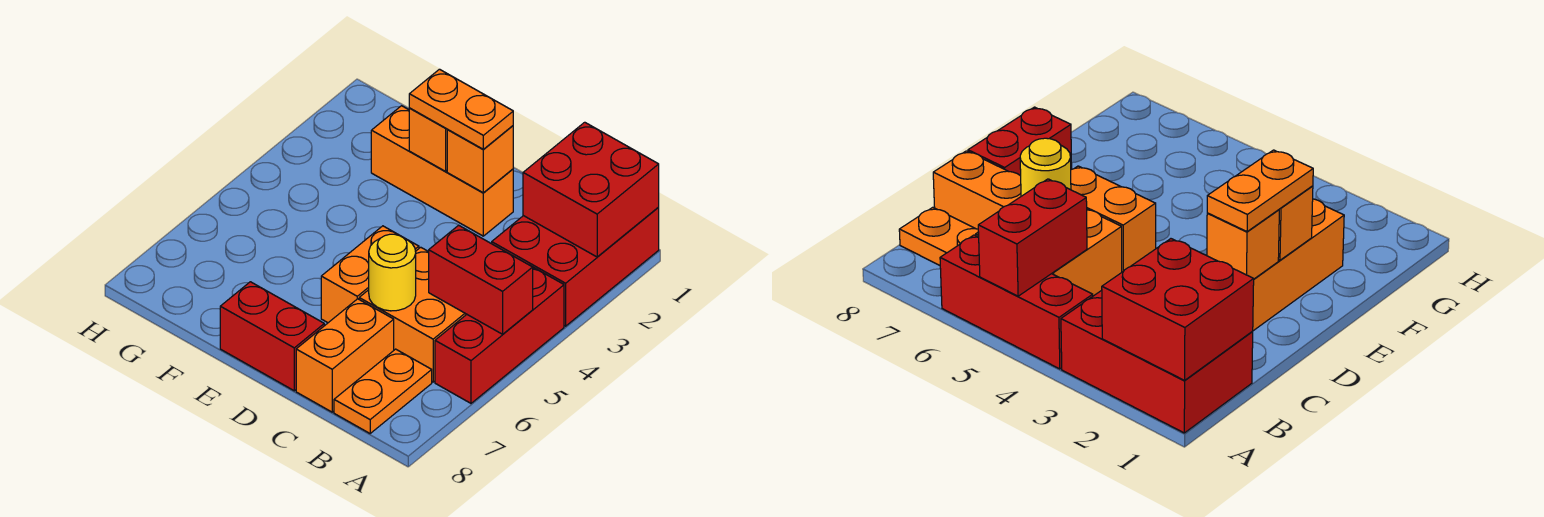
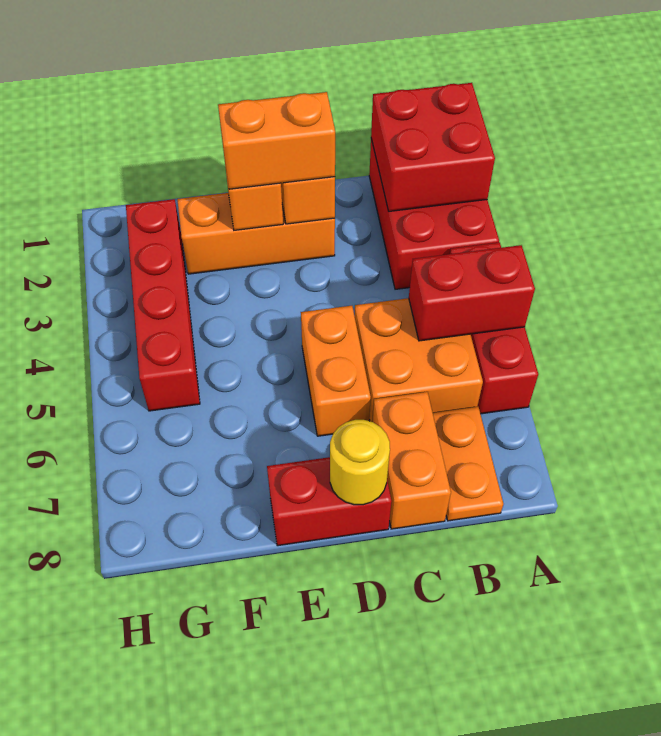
yellow round brick C6 level 2 -> yellow round brick D8 level 2
orange plate D2:E2 level 3 -> orange brick D2:E2 level 3
none -> red brick G2:G5 level 1

